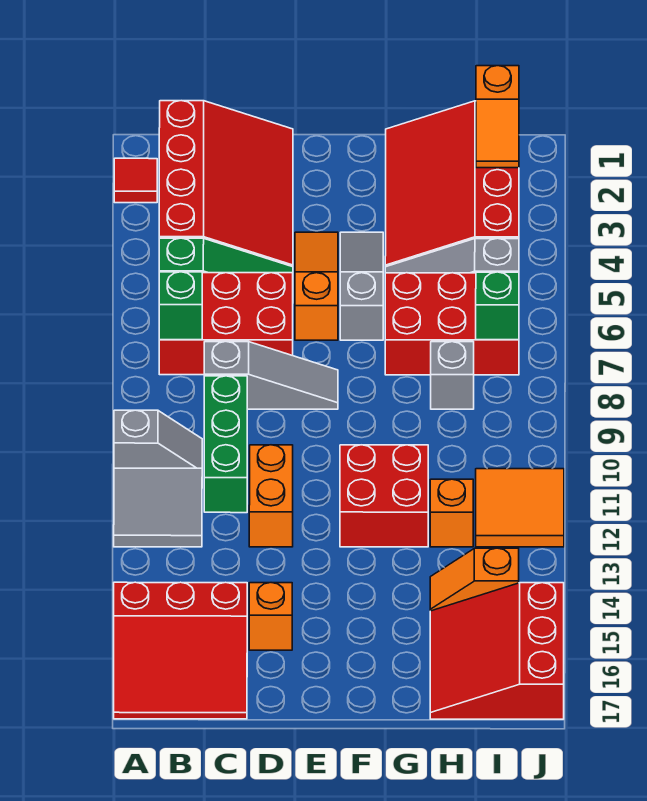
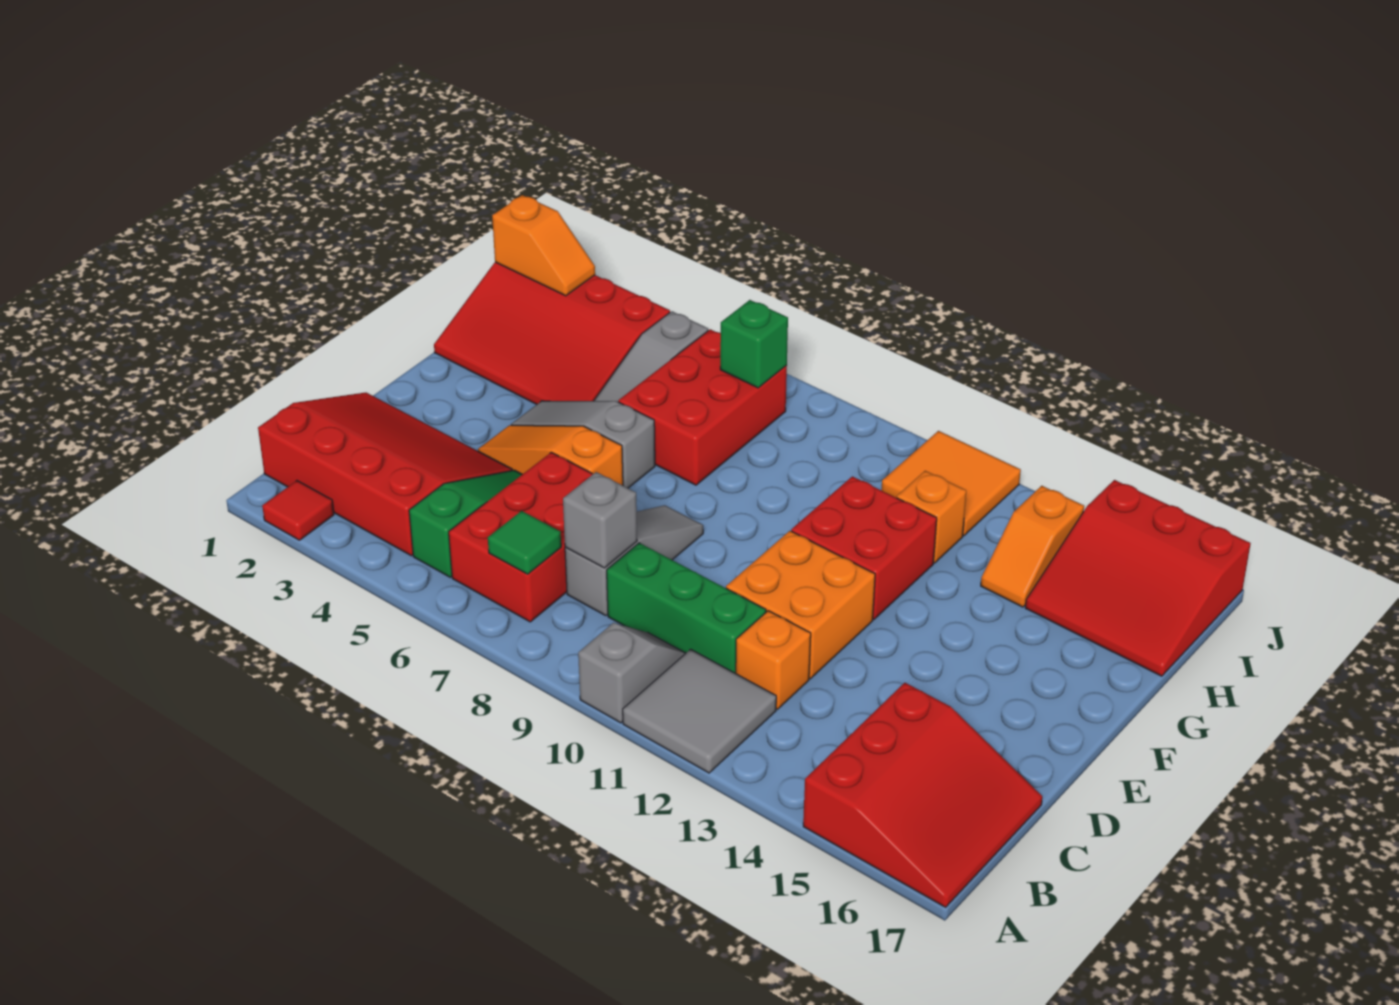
green brick B7 level 2 -> green tile B7 level 2
orange brick D11:D12 level 1 -> orange brick D11:E12 level 1
orange brick D15 level 1 -> orange brick C12 level 1
grey brick H8 level 1 -> grey brick C8 level 2

